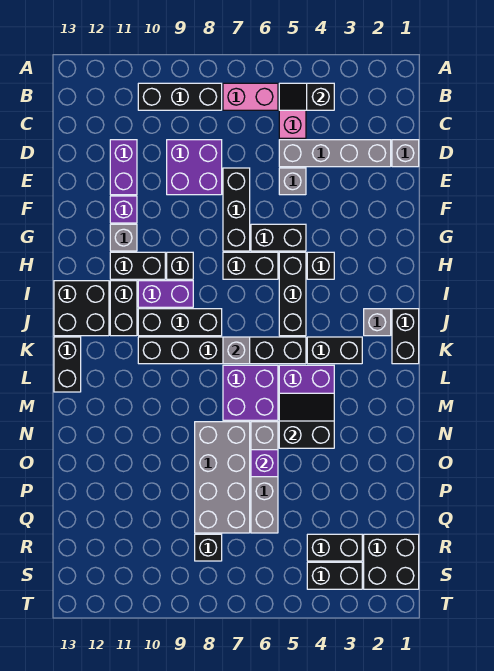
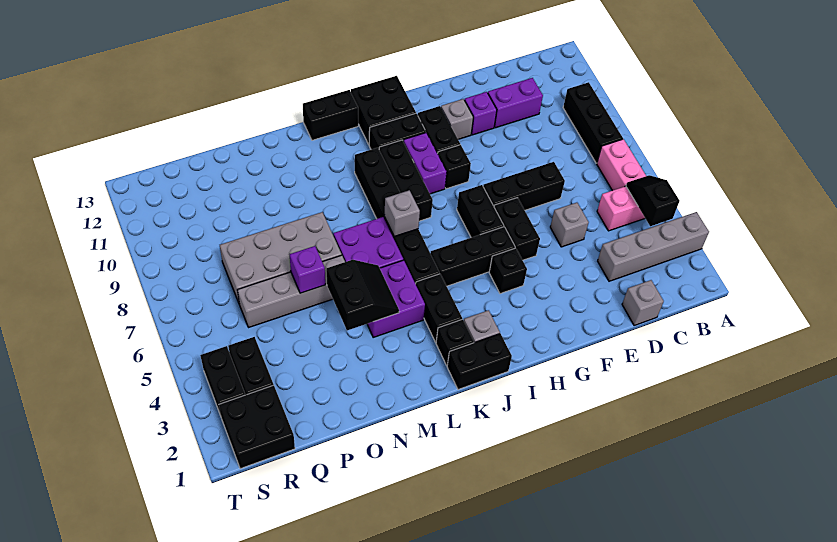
grey brick D2:D5 level 1 -> grey brick A3:D3 level 1
purple brick D8:E9 level 1 -> none
black brick R8 level 1 -> black brick K2 level 1

